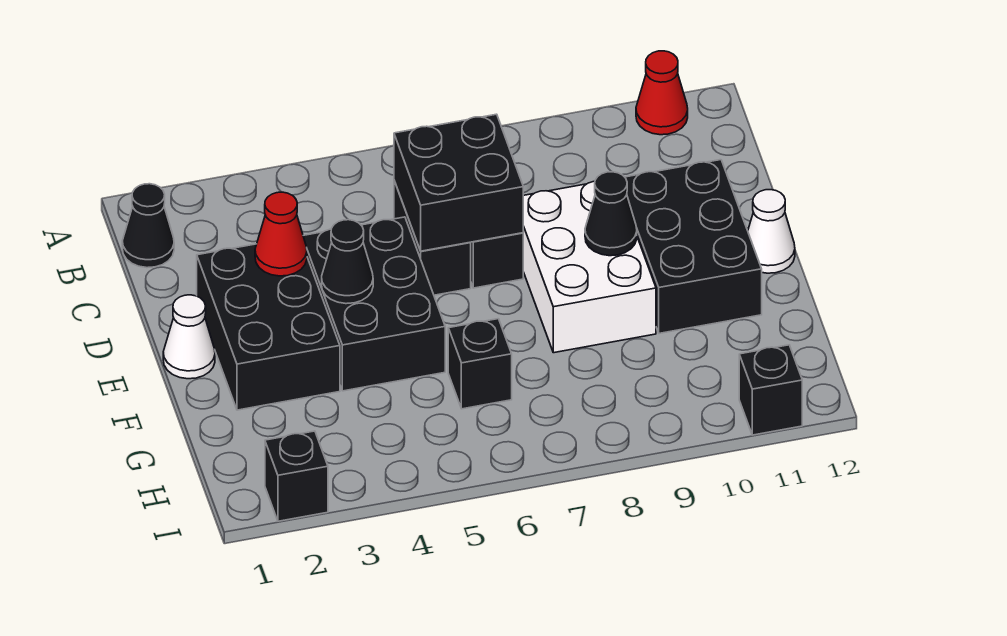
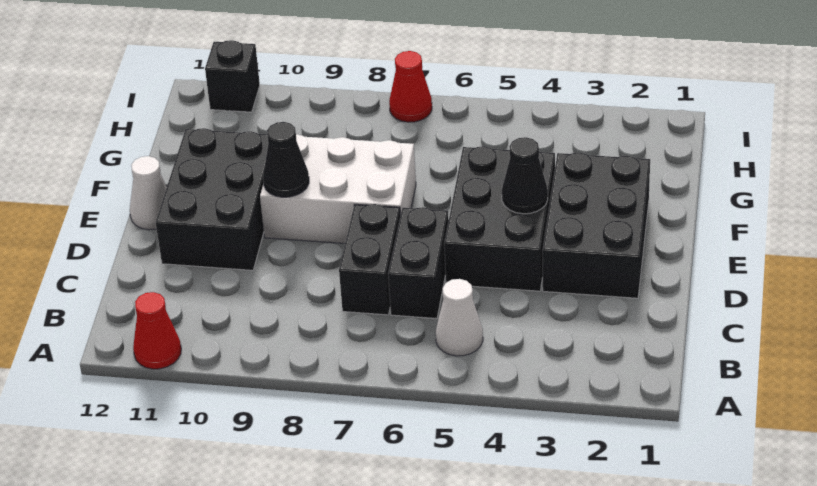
black cone B1 level 1 -> none
black brick C6:D7 level 2 -> none
red cone D3 level 2 -> red cone I7 level 1
white brick D8:F9 level 1 -> white brick E7:F9 level 1
white cone E1 level 1 -> white cone B5 level 1
black brick G6 level 1 -> none
black brick I2 level 1 -> none

